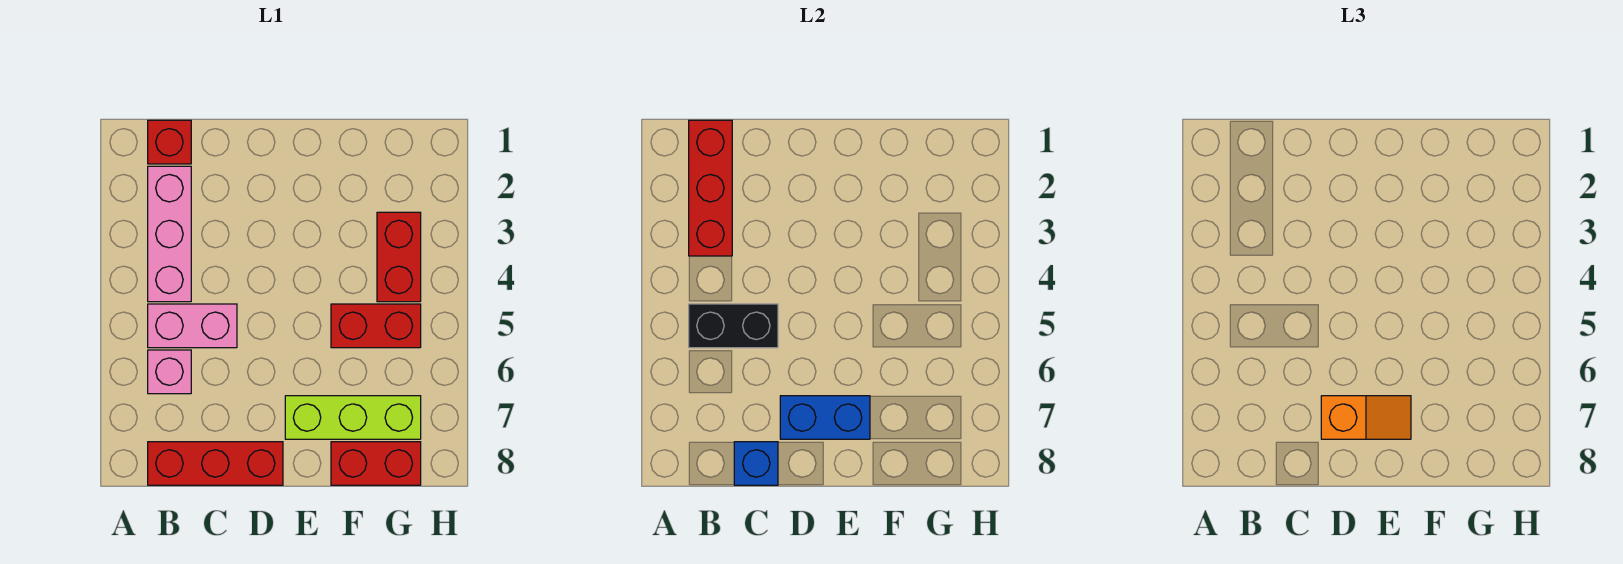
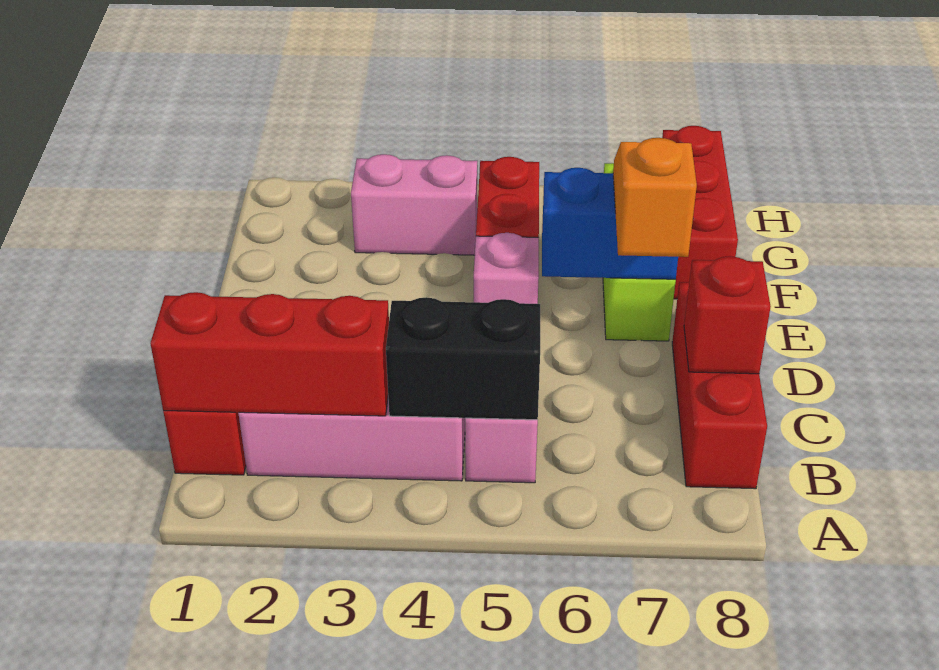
black brick B5:C5 level 2 -> black brick B4:B5 level 2
pink brick B6 level 1 -> pink brick E5 level 1
blue brick C8 level 2 -> red brick C8 level 2
blue brick D7:E7 level 2 -> blue brick E6:E7 level 2
red brick F8:G8 level 1 -> red brick F8:H8 level 1
red brick G3:G4 level 1 -> pink brick G3:G4 level 1

